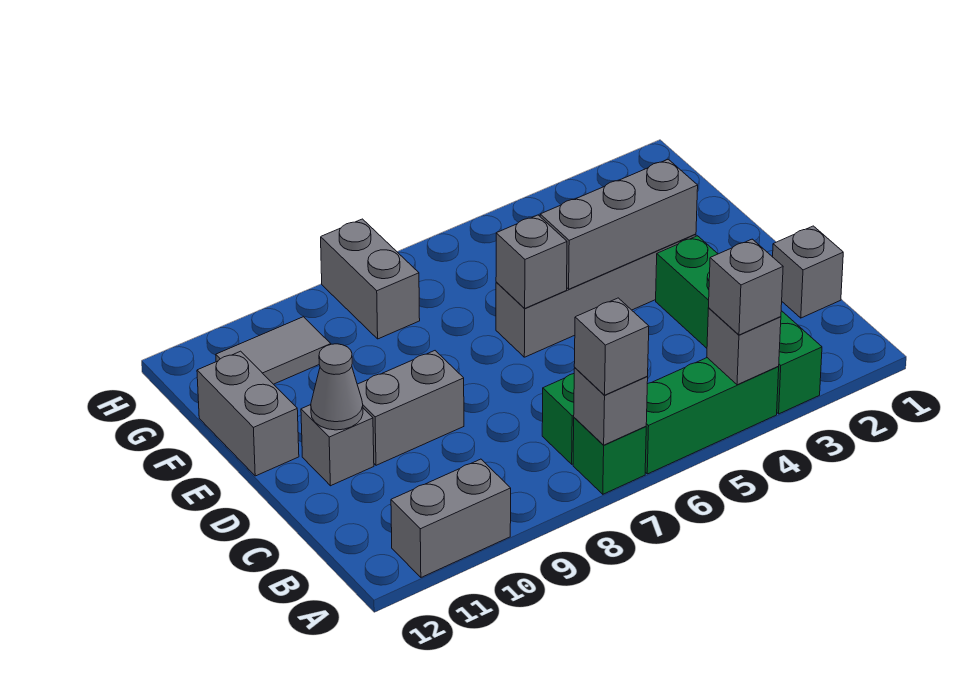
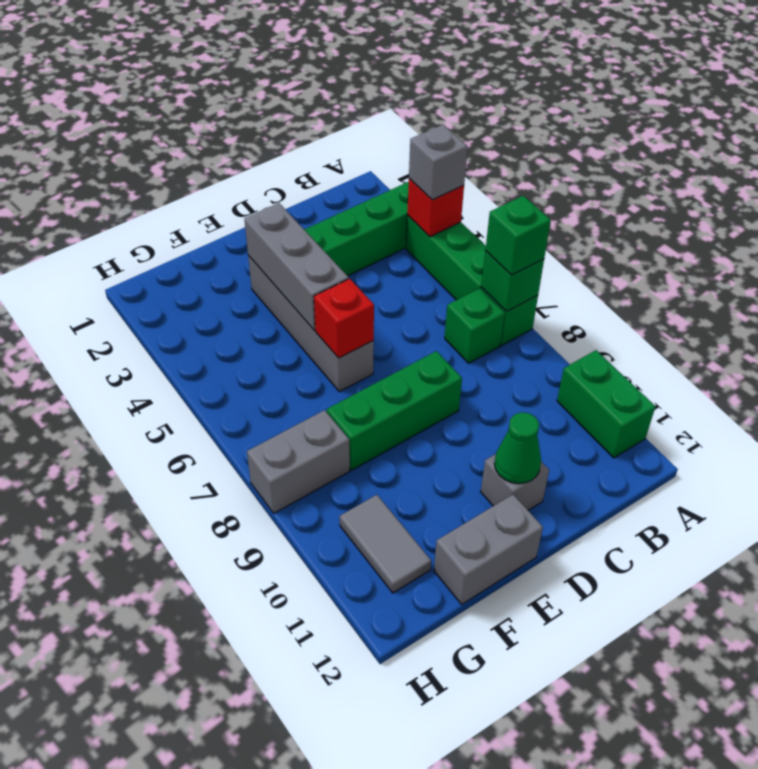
grey brick A4 level 2 -> red brick A4 level 2
grey brick A7 level 2 -> green brick A7 level 2
grey brick A7 level 3 -> green brick A7 level 3
grey brick A10:A11 level 1 -> green brick A10:A11 level 1
grey brick C1 level 1 -> none
none -> green brick D8:F8 level 1
grey brick D9:D10 level 1 -> none
grey cone D11 level 2 -> green cone D11 level 2
grey brick E6 level 2 -> red brick E6 level 2

